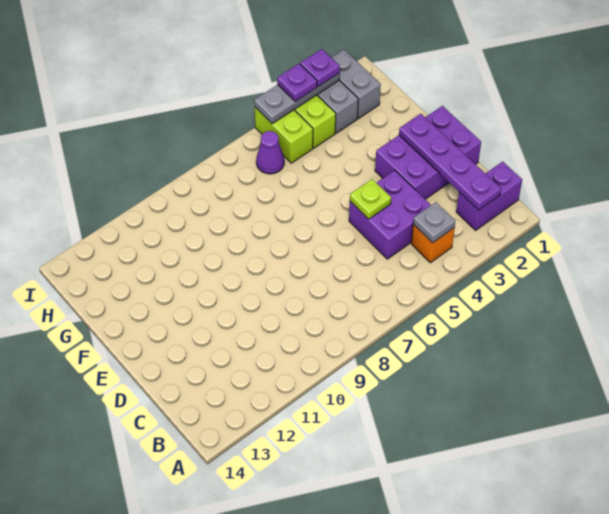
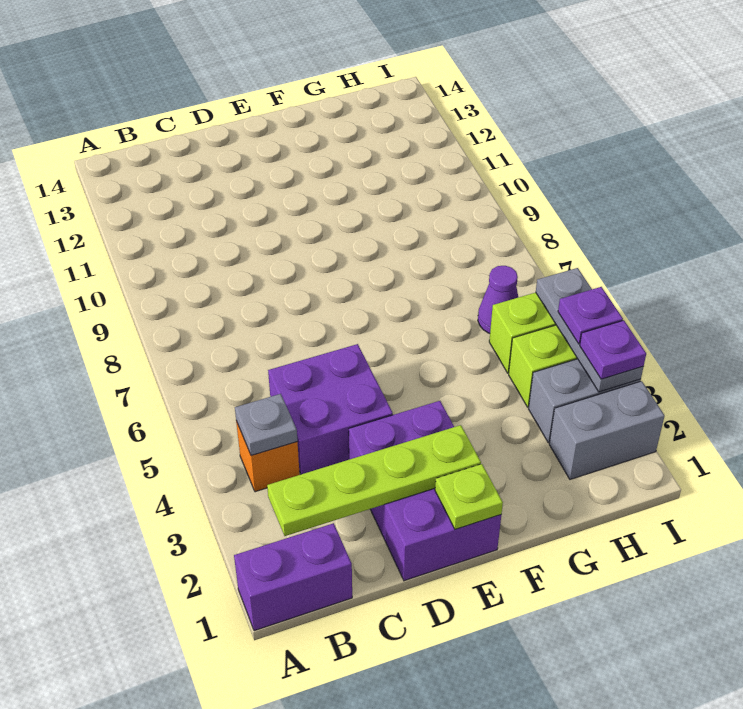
purple brick B1:B2 level 1 -> purple brick A1:B1 level 1
purple plate B2:E2 level 2 -> lime plate B2:E2 level 2
lime plate D5 level 2 -> lime plate E1 level 2

